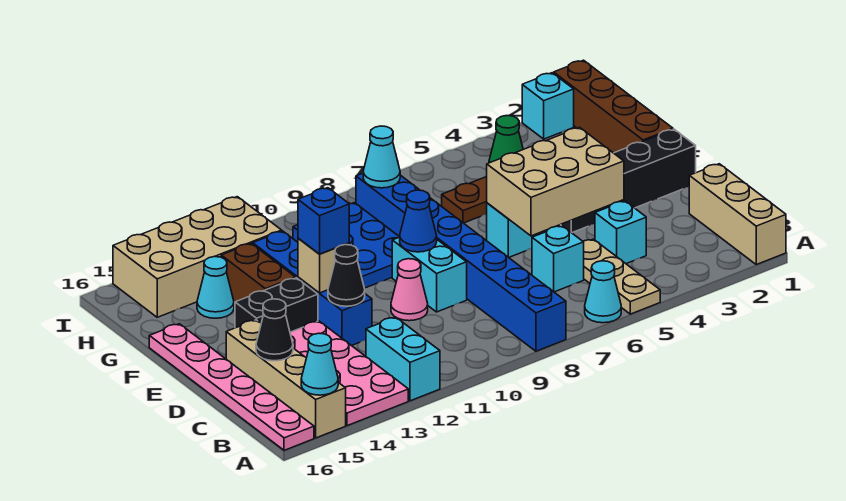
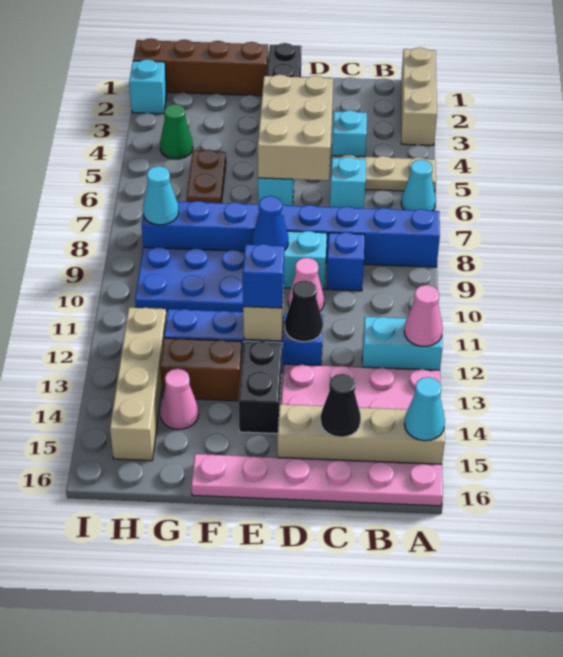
tan brick A1:C1 level 1 -> tan brick A1:A3 level 1
none -> pink cone A12 level 2
none -> blue brick C9 level 1
cyan cone G14 level 1 -> pink cone G14 level 1
tan brick H12:I15 level 1 -> tan brick H12:H15 level 1

